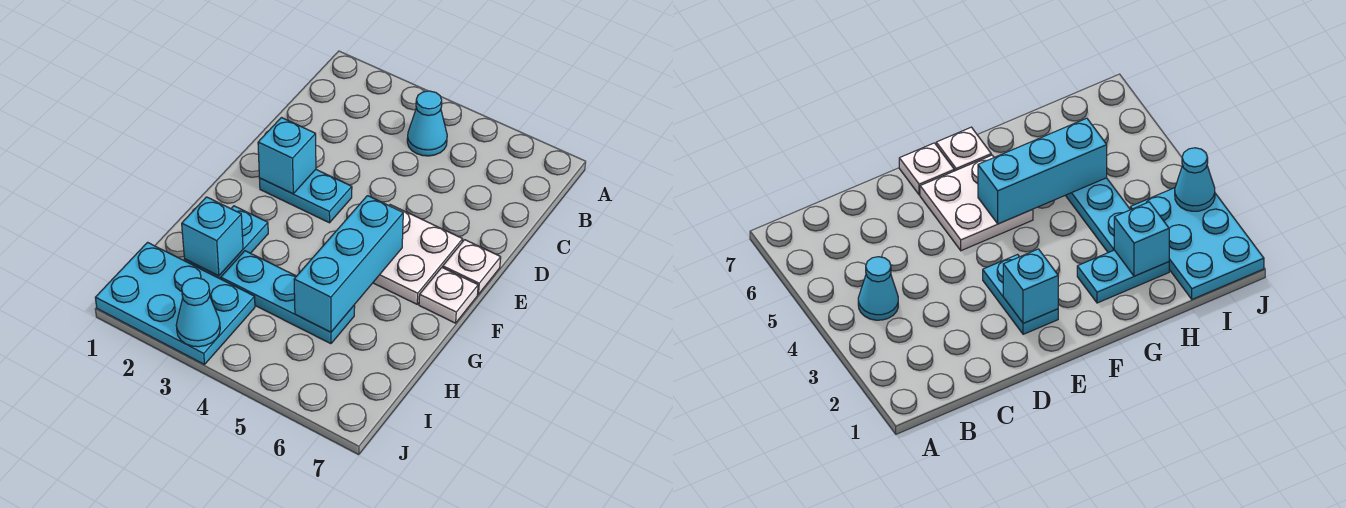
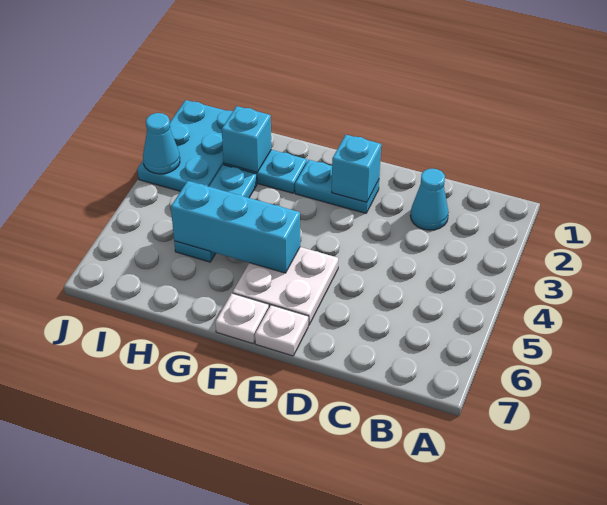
cyan cone B4 level 1 -> cyan cone C2 level 1
cyan plate E2:E3 level 1 -> cyan plate E2:F2 level 1

